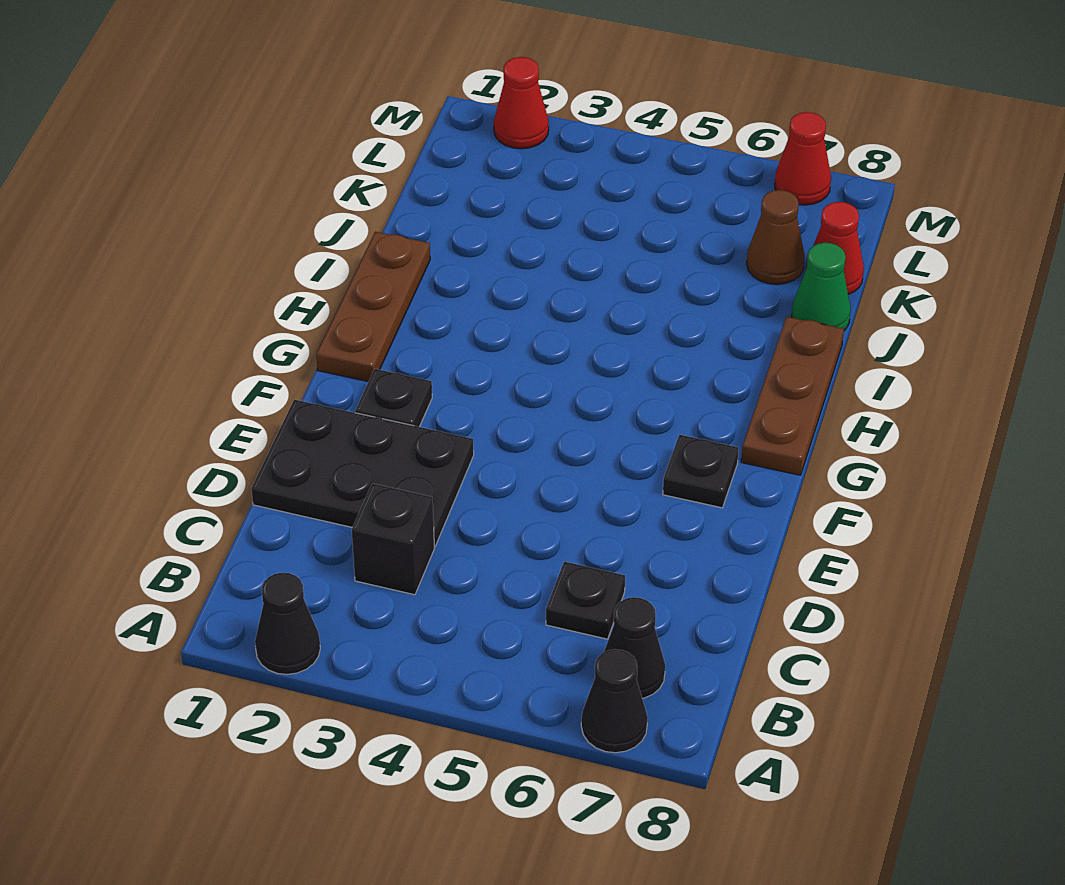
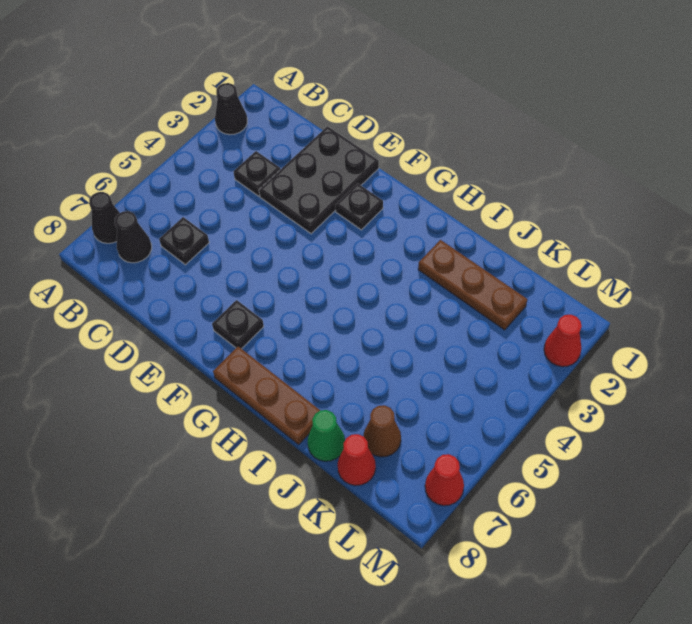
black brick C3 level 1 -> black plate C3 level 1
brown plate G1:I1 level 1 -> brown plate I2:K2 level 1

